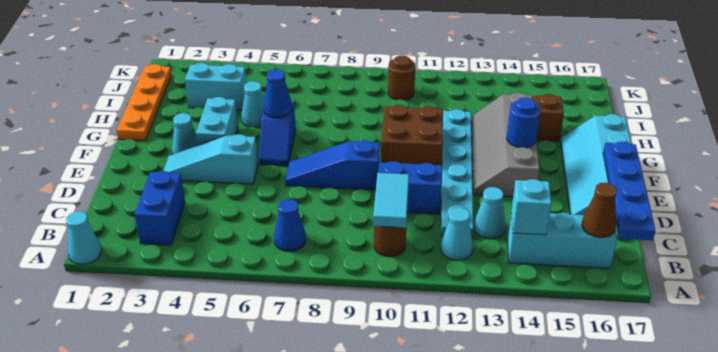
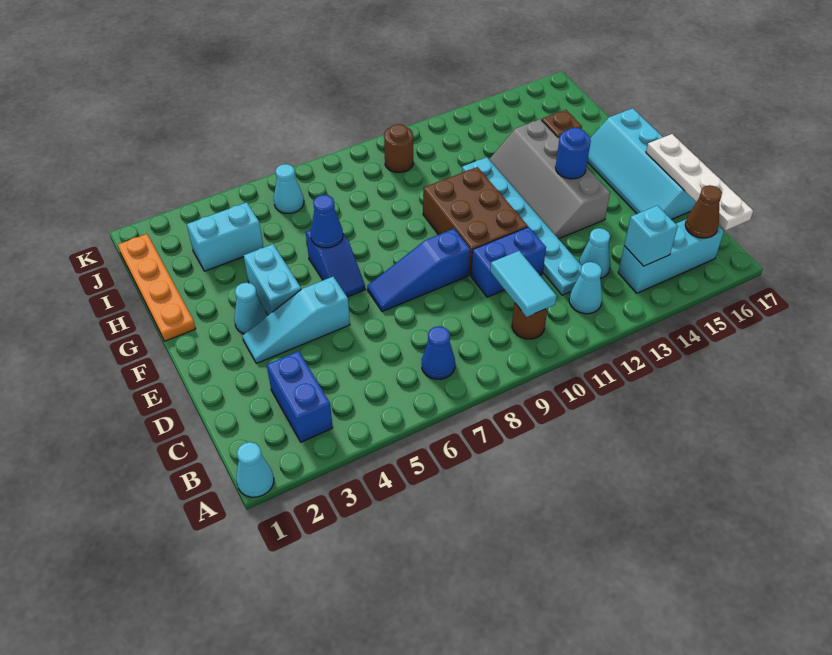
blue plate B17:E17 level 2 -> white plate B17:E17 level 2
brown brick F10:G11 level 1 -> brown brick E10:G11 level 1
cyan cone H5 level 1 -> cyan cone J6 level 1

